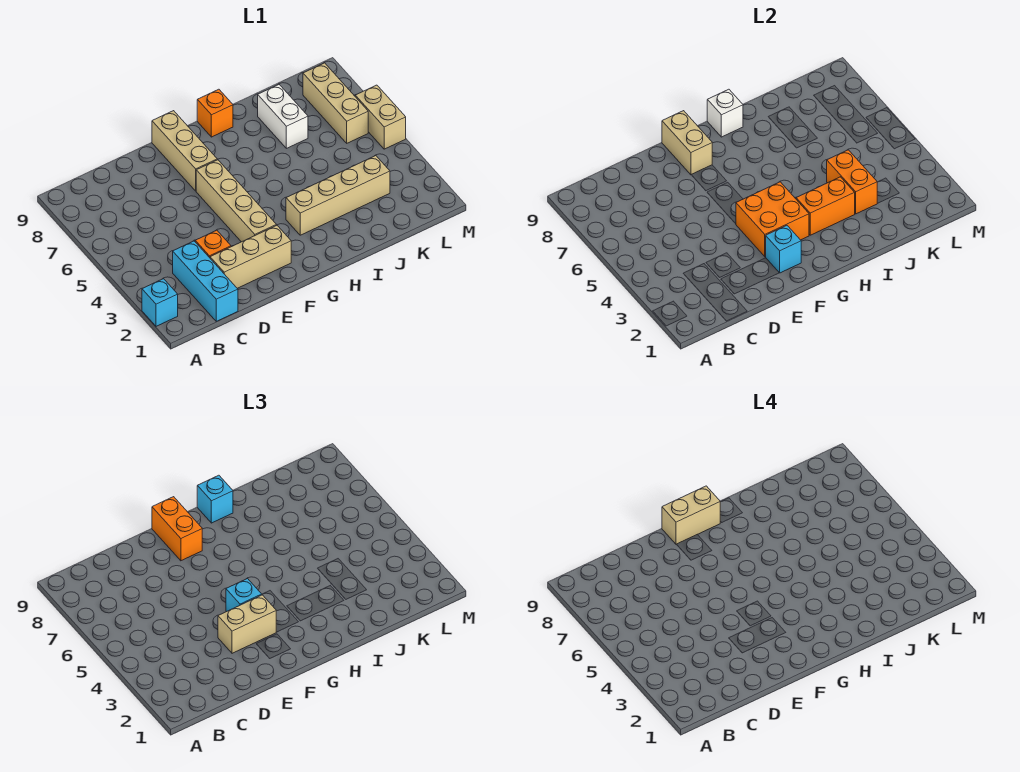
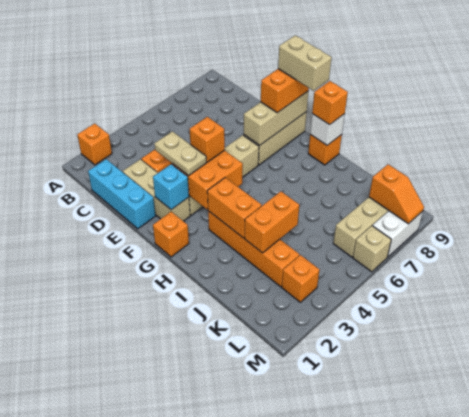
cyan brick A2 level 1 -> orange brick A2 level 1
cyan brick C1:C3 level 1 -> cyan brick C1:E1 level 1
tan brick E3:F3 level 3 -> tan plate E3:F3 level 3
cyan brick F4 level 3 -> orange brick F4 level 3
tan brick F8:F9 level 2 -> tan brick F7:F9 level 2
none -> orange brick G1 level 1
tan brick H3:K3 level 1 -> orange brick H3:K3 level 1
cyan brick H9 level 3 -> orange brick H9 level 3
white brick J7:J8 level 1 -> white brick M7:M8 level 1
none -> orange brick L3 level 1
none -> orange slope L8:M8 level 2 top L
tan brick M5:M6 level 1 -> tan brick M6 level 1

